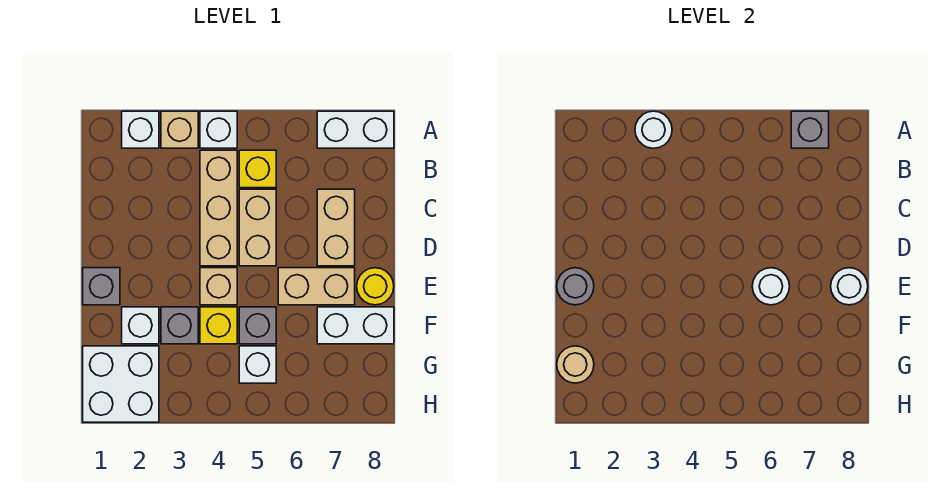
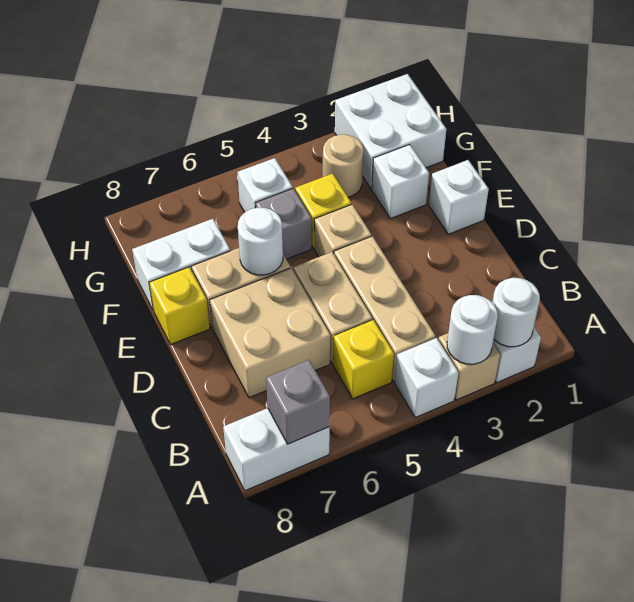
tan brick C7:D7 level 1 -> tan brick C6:D7 level 1
grey brick E1 level 1 -> white brick E1 level 1
grey round brick E1 level 2 -> none
yellow round brick E8 level 1 -> yellow brick E8 level 1
white round brick E8 level 2 -> white round brick A2 level 2
grey brick F3 level 1 -> none
tan round brick G1 level 2 -> tan round brick G3 level 1

